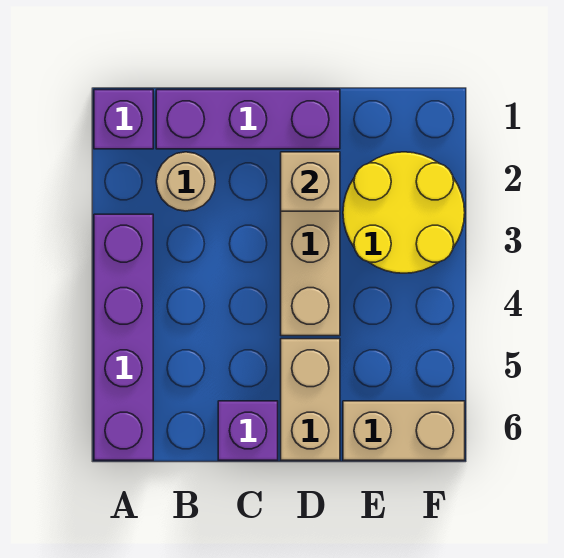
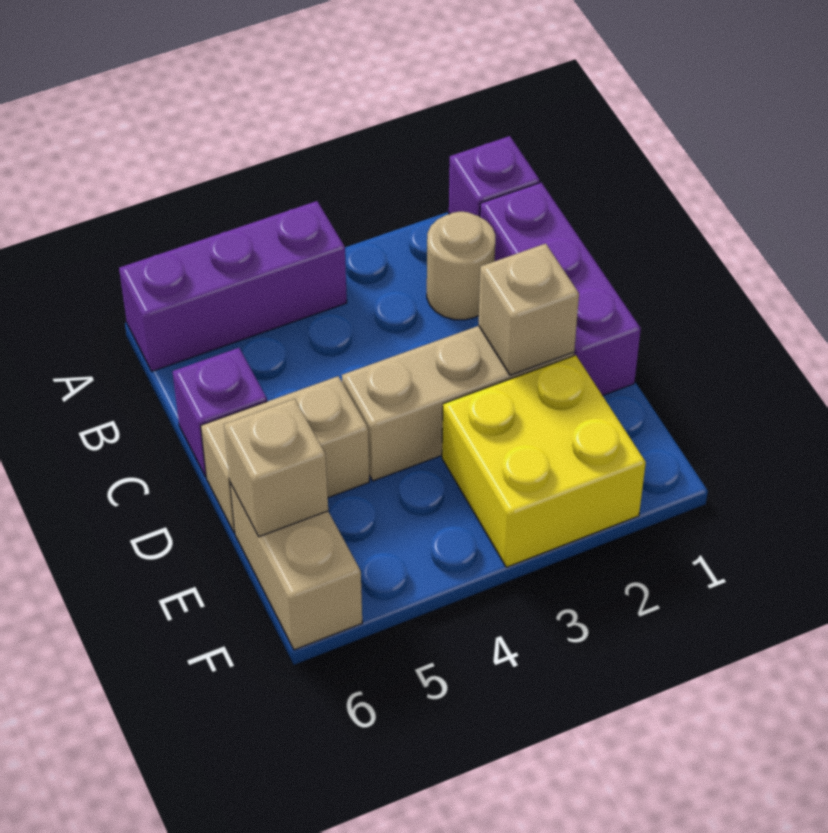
purple brick A3:A6 level 1 -> purple brick A4:A6 level 1
yellow round brick E2:F3 level 1 -> yellow brick E2:F3 level 1
none -> tan brick E6 level 2

